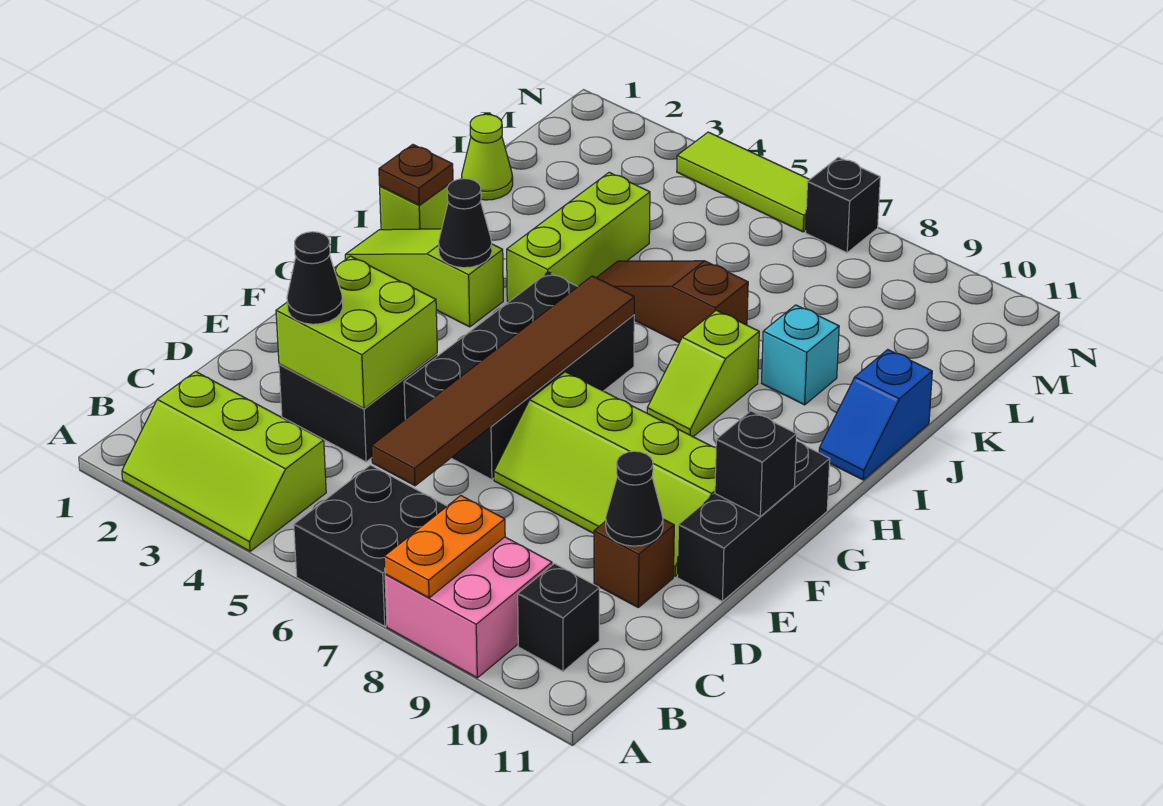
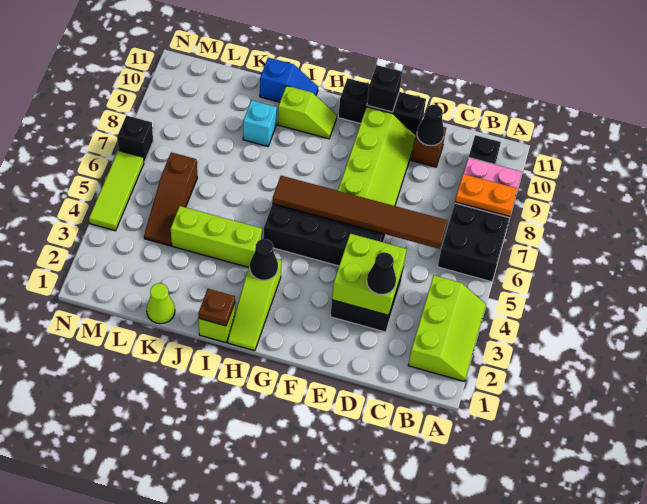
lime slope H8:I8 level 1 top I -> lime slope H10:I10 level 1 top I
brown slope J5:J7 level 1 top 7 -> brown slope L4:L6 level 1 top 6

